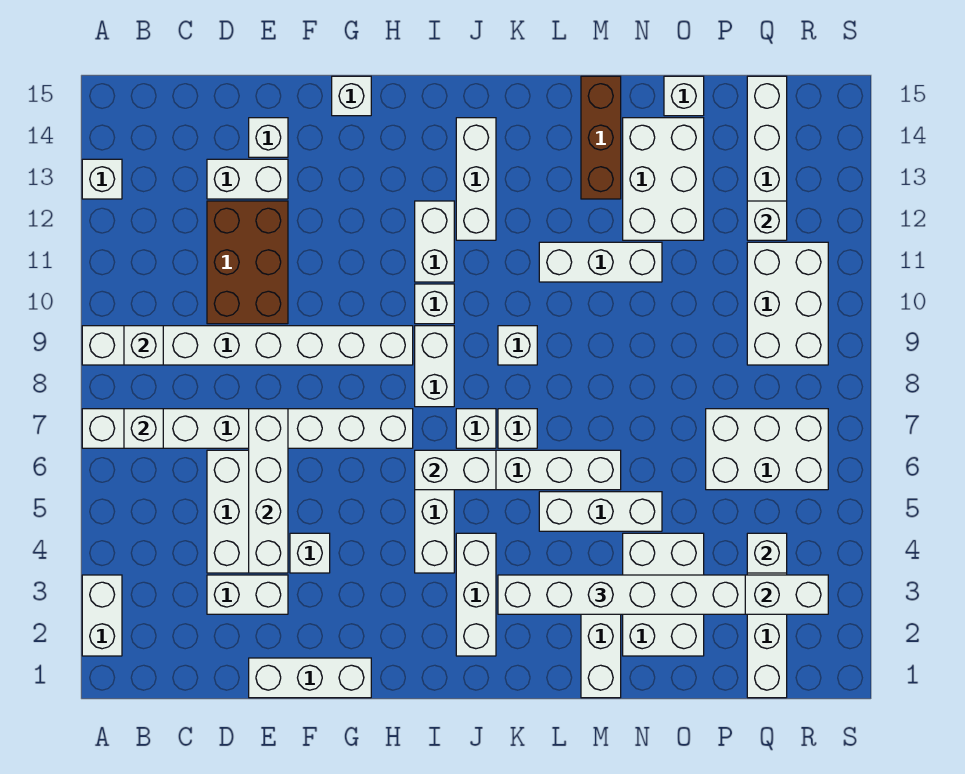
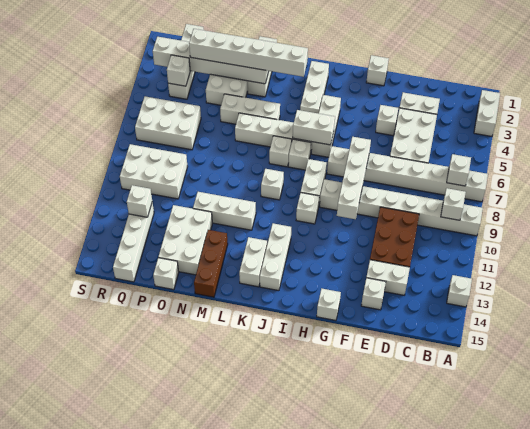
white brick E1:G1 level 1 -> white brick G1 level 1
white brick E4:E7 level 2 -> white brick G7:G10 level 2
white brick I11:I12 level 1 -> white brick K13:K14 level 1
white brick Q9:R11 level 1 -> white brick P9:R10 level 1

